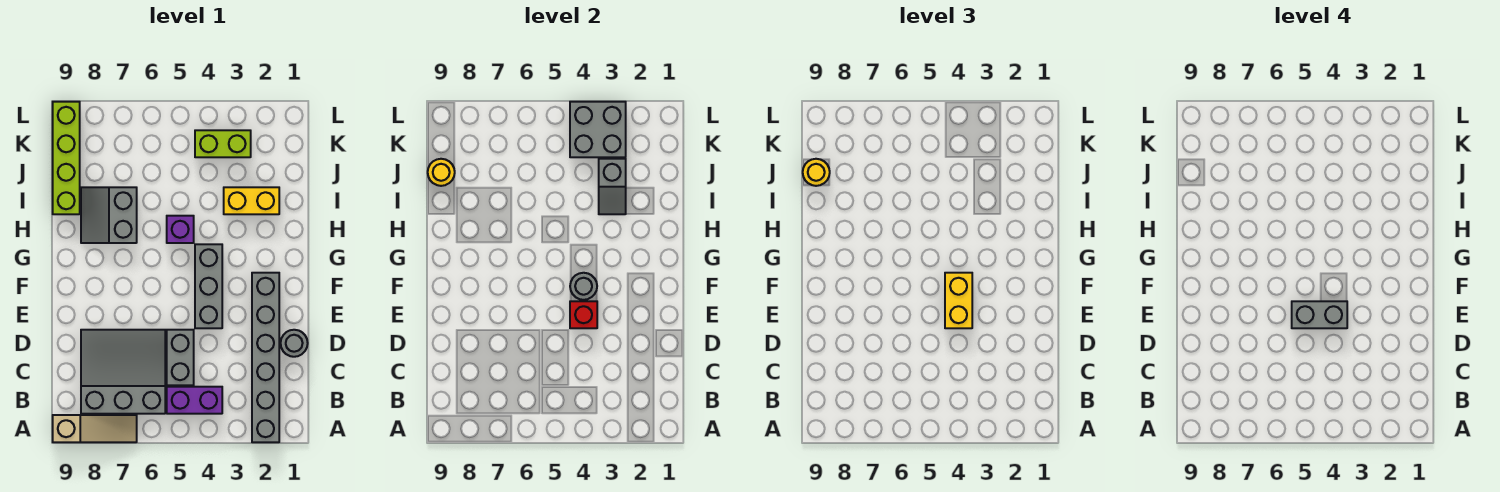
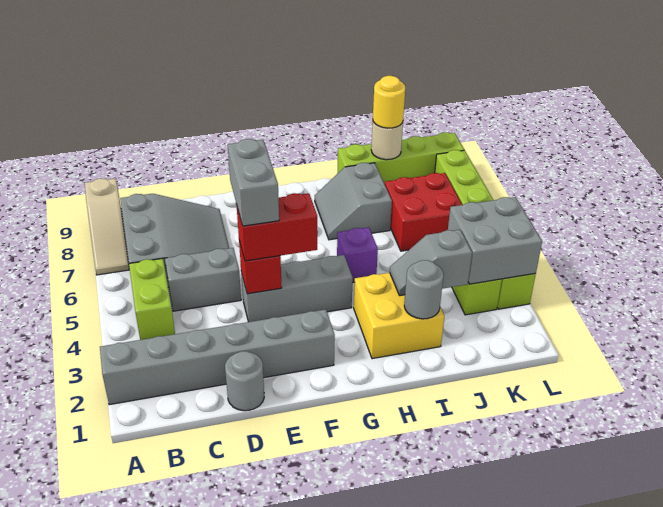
purple brick B4:B5 level 1 -> lime brick B4:B5 level 1
yellow brick E4:F4 level 3 -> red brick E4:F4 level 3
grey round brick F4 level 2 -> grey round brick I2 level 2
grey slope H7:I8 level 1 top 7 -> grey slope H7:I8 level 1 top I
yellow brick I2:I3 level 1 -> yellow brick H2:I3 level 1
none -> red brick J6:K7 level 1
yellow round brick J9 level 2 -> tan round brick J9 level 2
none -> lime brick L3:L8 level 1

